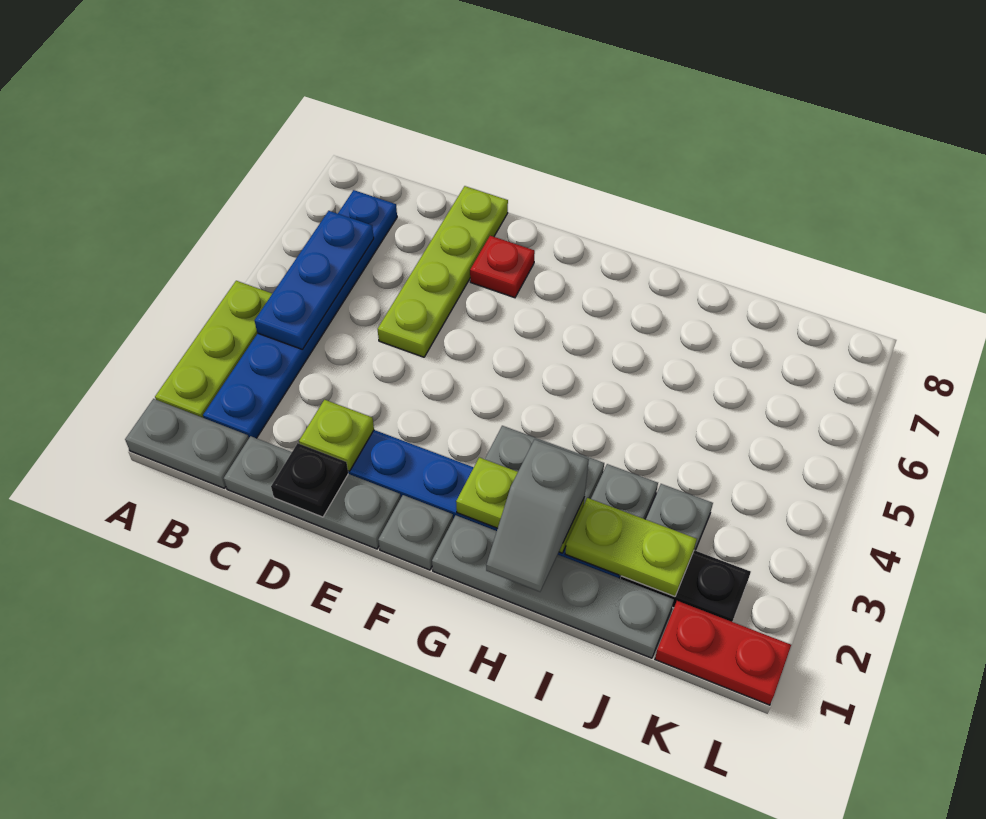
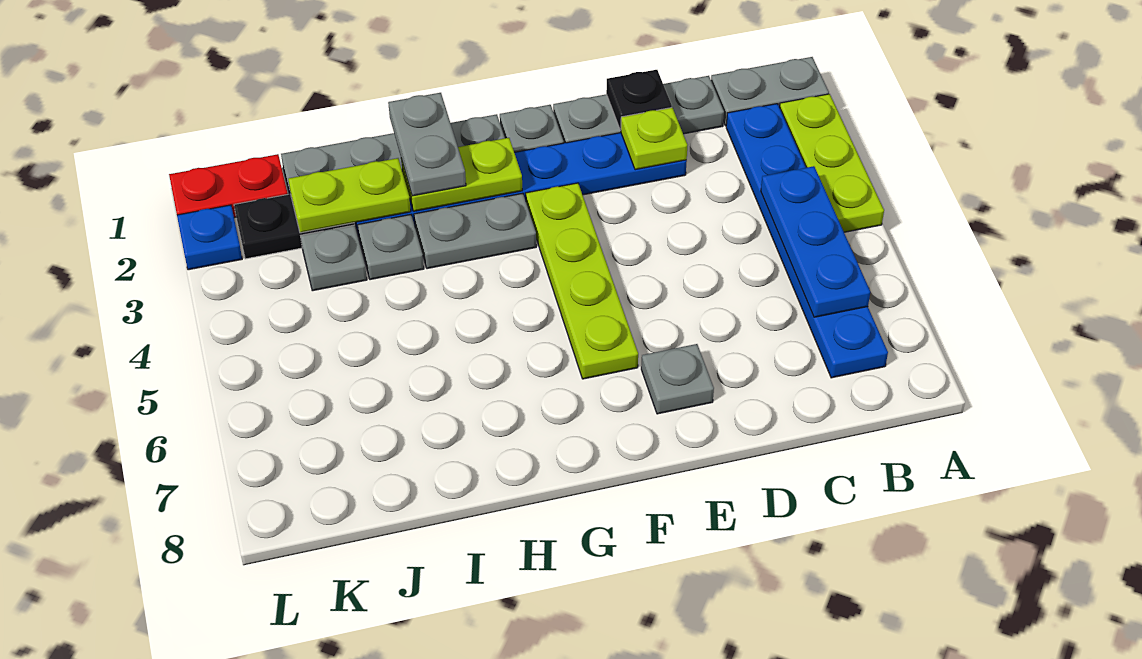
lime plate D5:D8 level 1 -> lime plate F3:F6 level 1
red plate E7 level 1 -> grey plate E7 level 1
grey slope H1:H2 level 3 top 2 -> grey plate H1:H2 level 3
none -> blue plate L2 level 1

